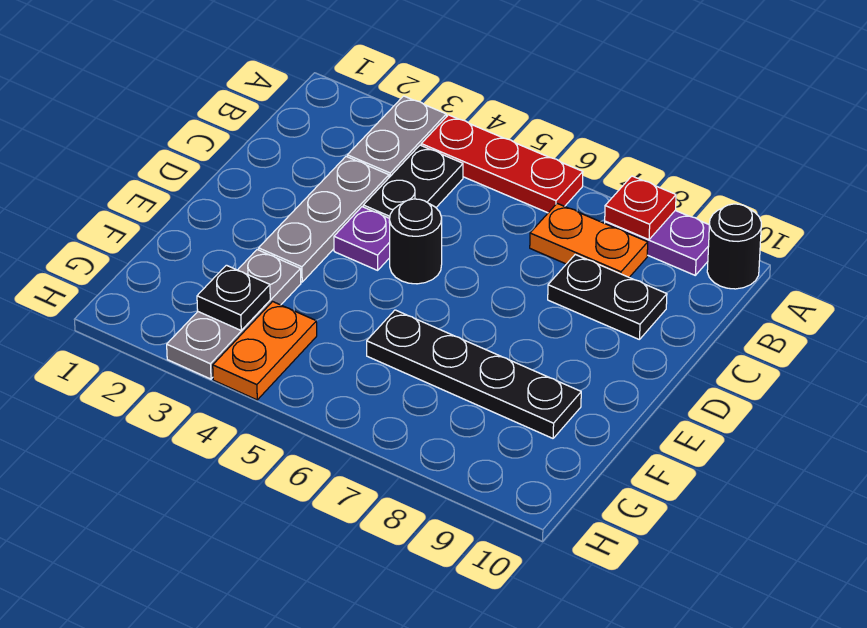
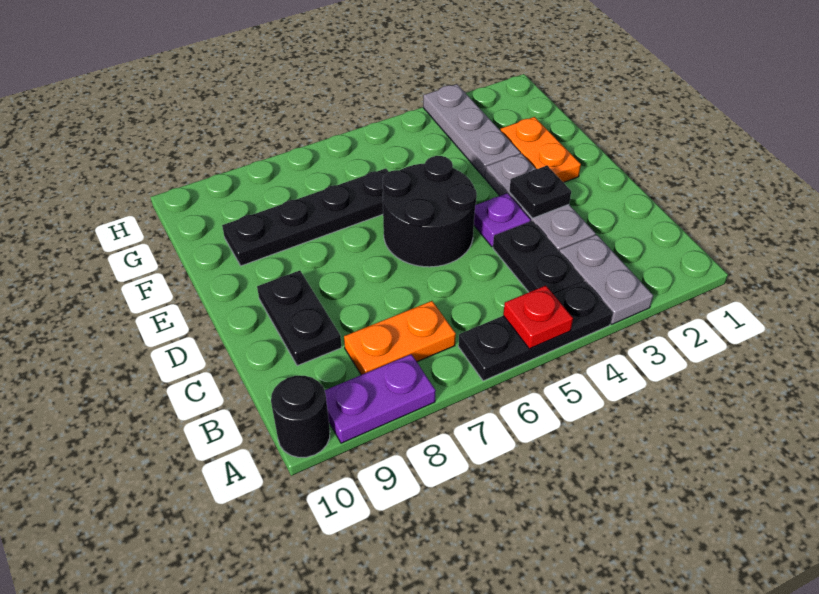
red plate A4:A6 level 1 -> black plate A4:A6 level 1
red plate A8 level 2 -> red plate A5 level 2
black plate C8:C9 level 1 -> black plate C9:D9 level 1
black round brick D5 level 1 -> black round brick D5:E6 level 1
black plate G3 level 2 -> black plate D3 level 2
orange plate G4:H4 level 1 -> orange plate E2:F2 level 1

